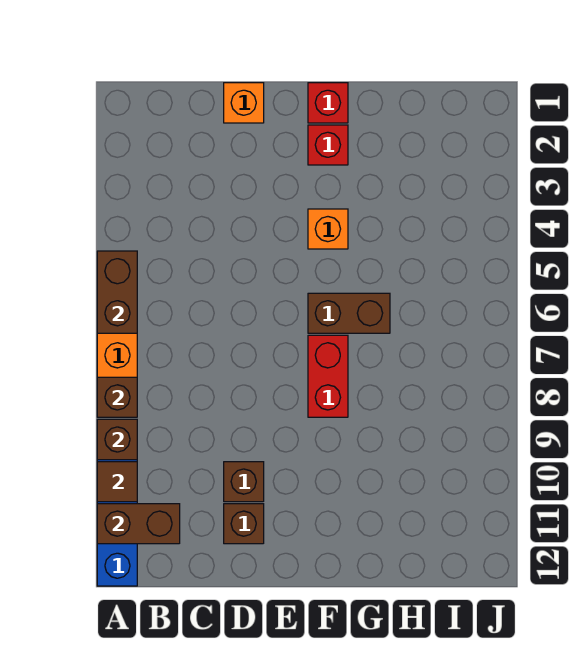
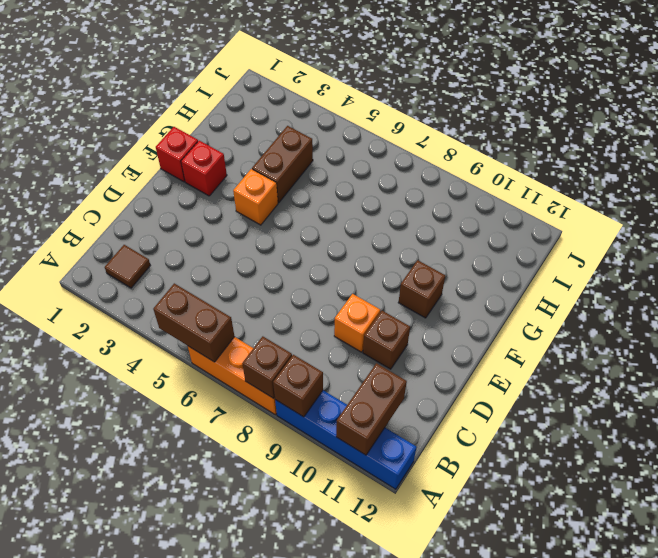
brown tile A10 level 2 -> brown tile B2 level 1
orange brick D1 level 1 -> orange brick D9 level 1
brown brick D11 level 1 -> brown brick F10 level 1
brown brick F6:G6 level 1 -> brown brick G4:H4 level 1
red brick F7:F8 level 1 -> none

